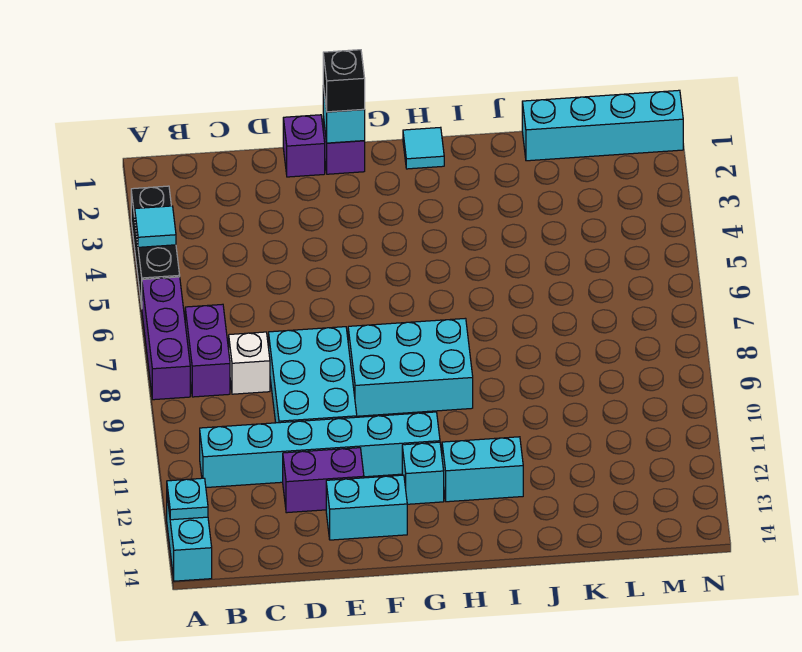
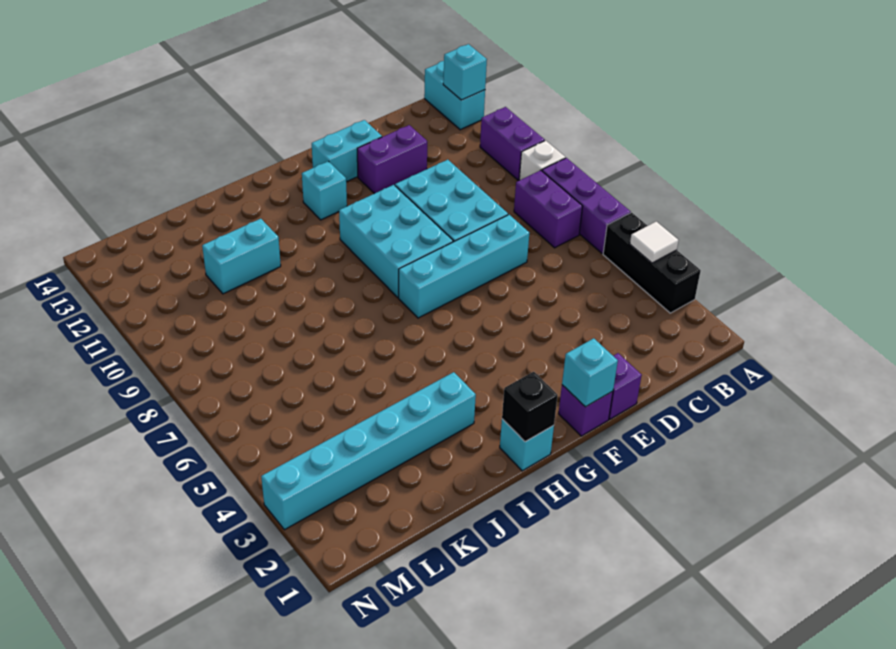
cyan tile A4 level 2 -> white tile A4 level 2
none -> purple brick A10:A11 level 1
cyan plate A13 level 2 -> cyan brick A13 level 2
cyan brick B11:G11 level 1 -> cyan brick I3:N3 level 1
white brick C8 level 1 -> white brick A9 level 1
black brick F1 level 3 -> black brick H1 level 2
cyan brick F8:H9 level 1 -> cyan brick F8:G10 level 1
cyan tile H1 level 1 -> cyan brick H1 level 1
cyan brick H12:I12 level 1 -> cyan brick J11:K11 level 1
cyan brick K1:N1 level 1 -> cyan brick D7:G7 level 1

